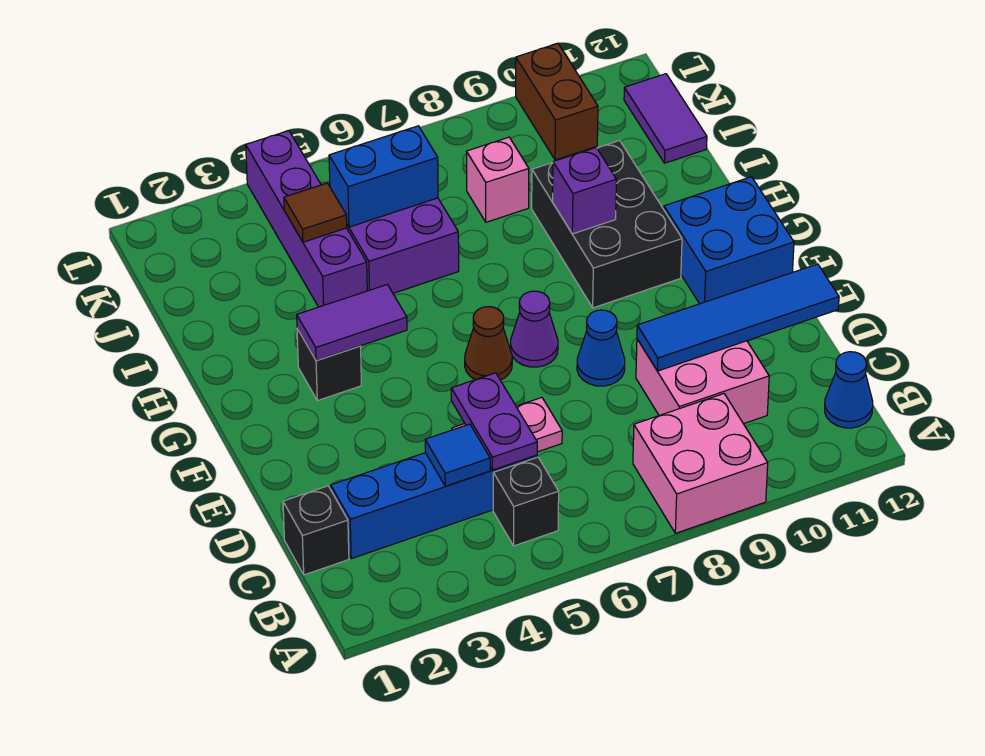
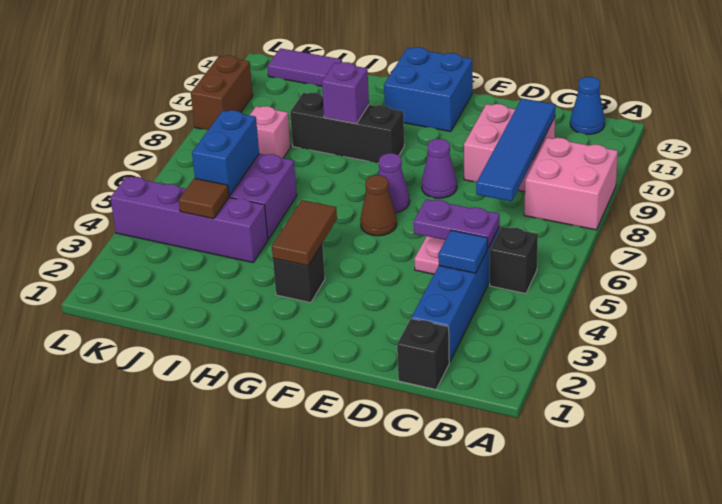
blue tile D9:D12 level 2 -> blue tile C7:C10 level 2
blue cone E8 level 1 -> purple cone E8 level 1
purple tile G3:G4 level 2 -> brown tile G3:G4 level 2
black brick G9:I10 level 1 -> black brick G9:I9 level 1
brown brick K10:L10 level 1 -> brown brick L9:L10 level 1

